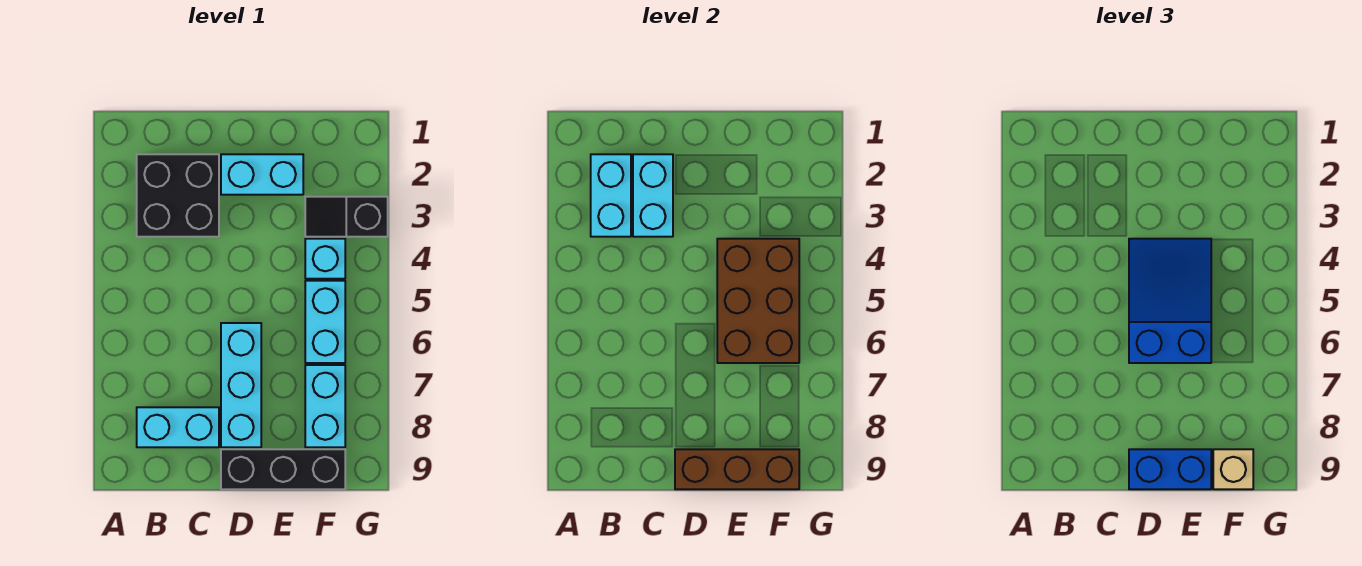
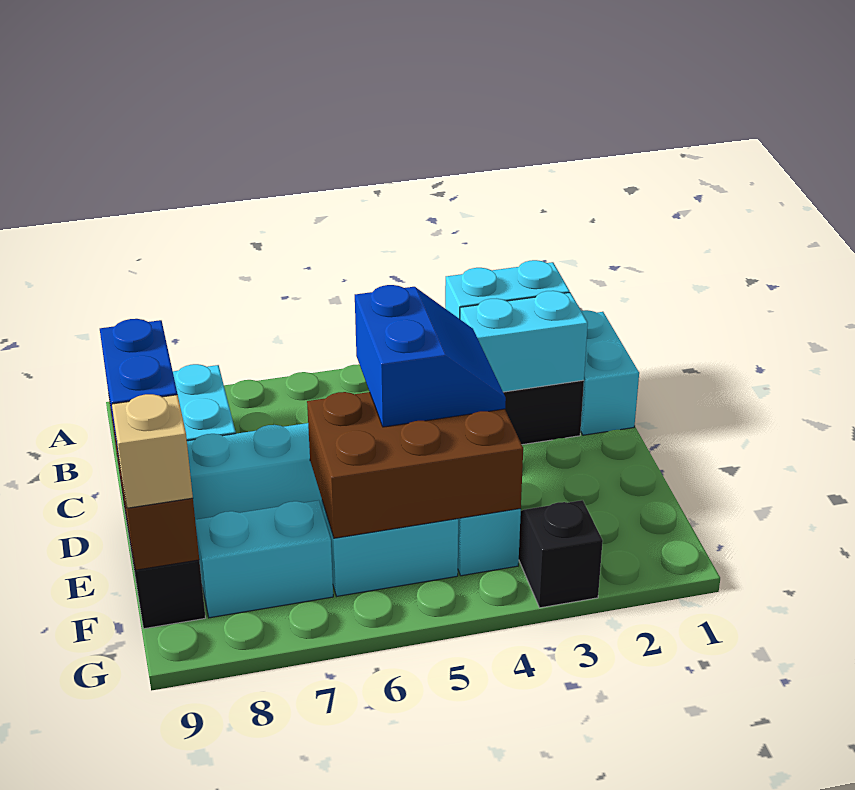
cyan brick D2:E2 level 1 -> cyan brick B1:C1 level 1
blue slope D4:E6 level 3 top 6 -> blue slope D4:E5 level 3 top 5

